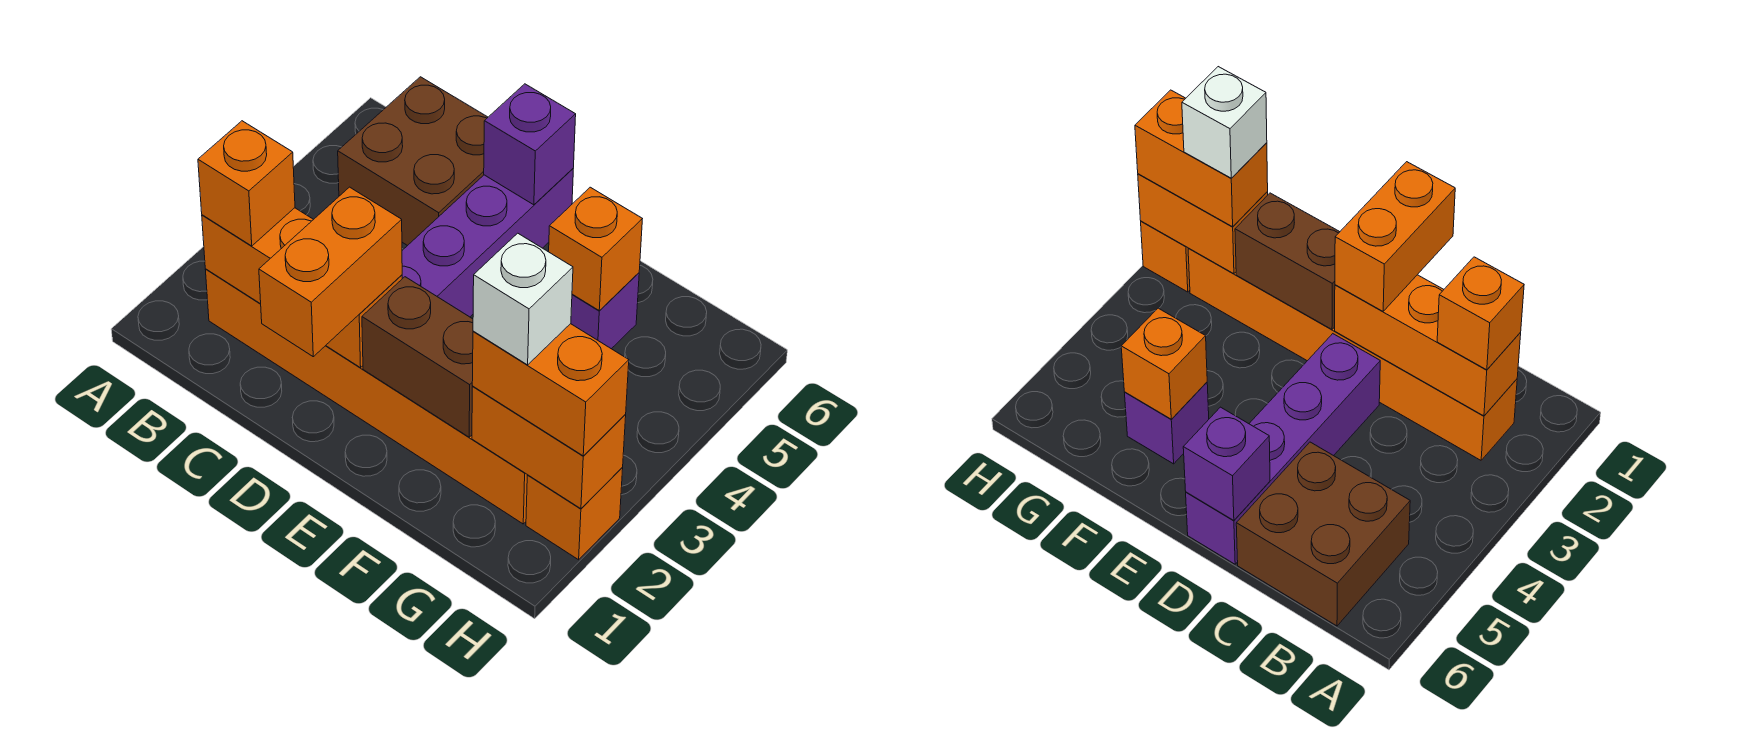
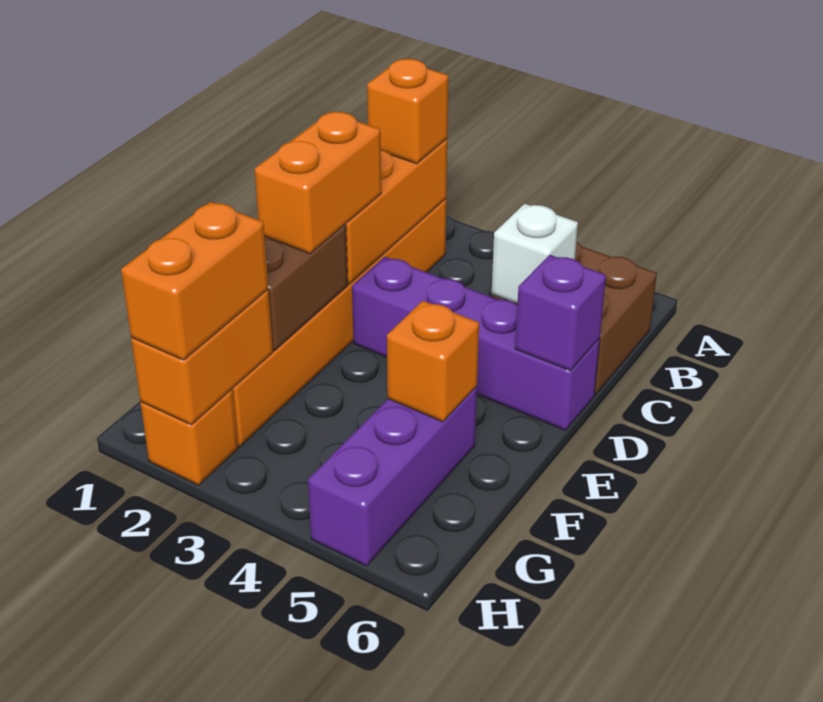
orange brick D1:D2 level 3 -> orange brick D2:E2 level 3
purple brick F5 level 1 -> purple brick F5:H5 level 1
white brick G2 level 4 -> white brick C5 level 2

